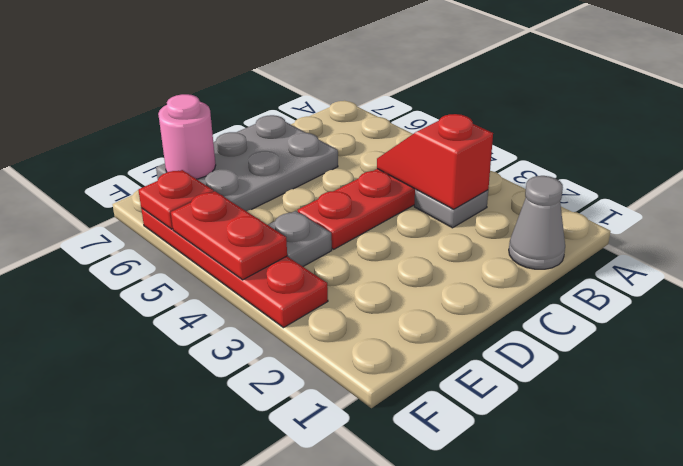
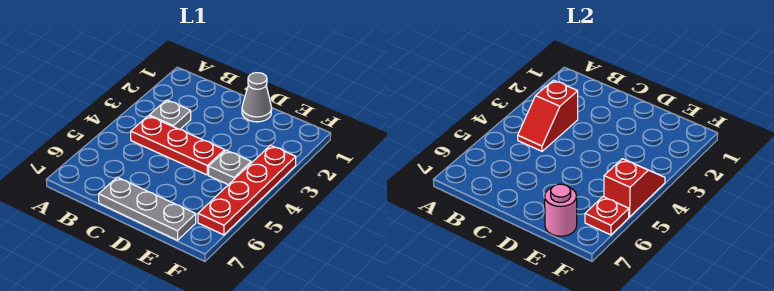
grey cone B1 level 1 -> grey cone D1 level 1
grey plate C6:E7 level 1 -> grey plate C7:E7 level 1
red plate F4:F5 level 2 -> red slope F4:F5 level 2 top 5

